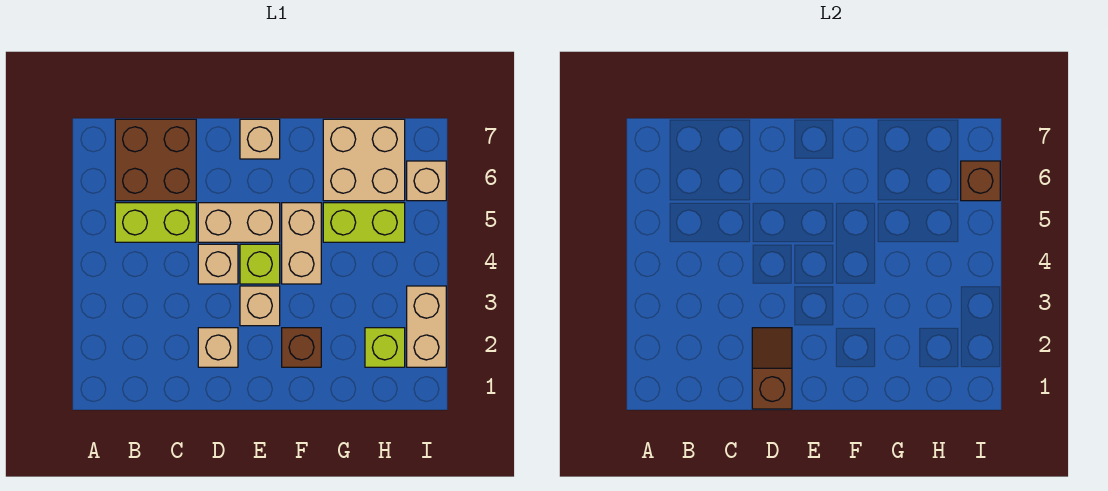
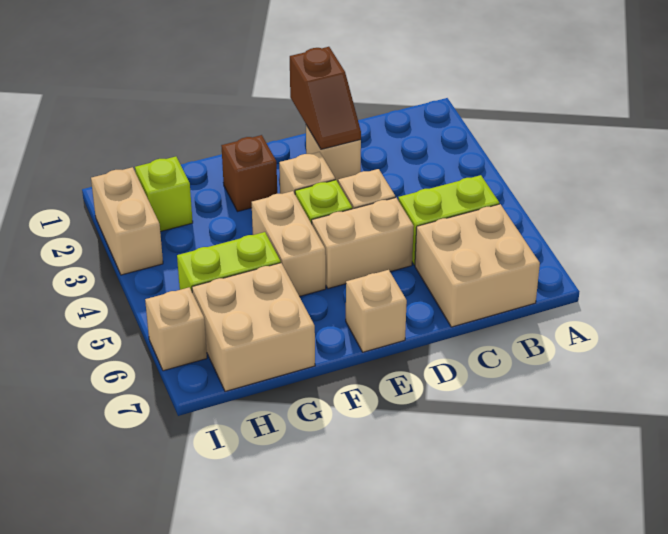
brown brick B6:C7 level 1 -> tan brick B6:C7 level 1
brown brick I6 level 2 -> none

